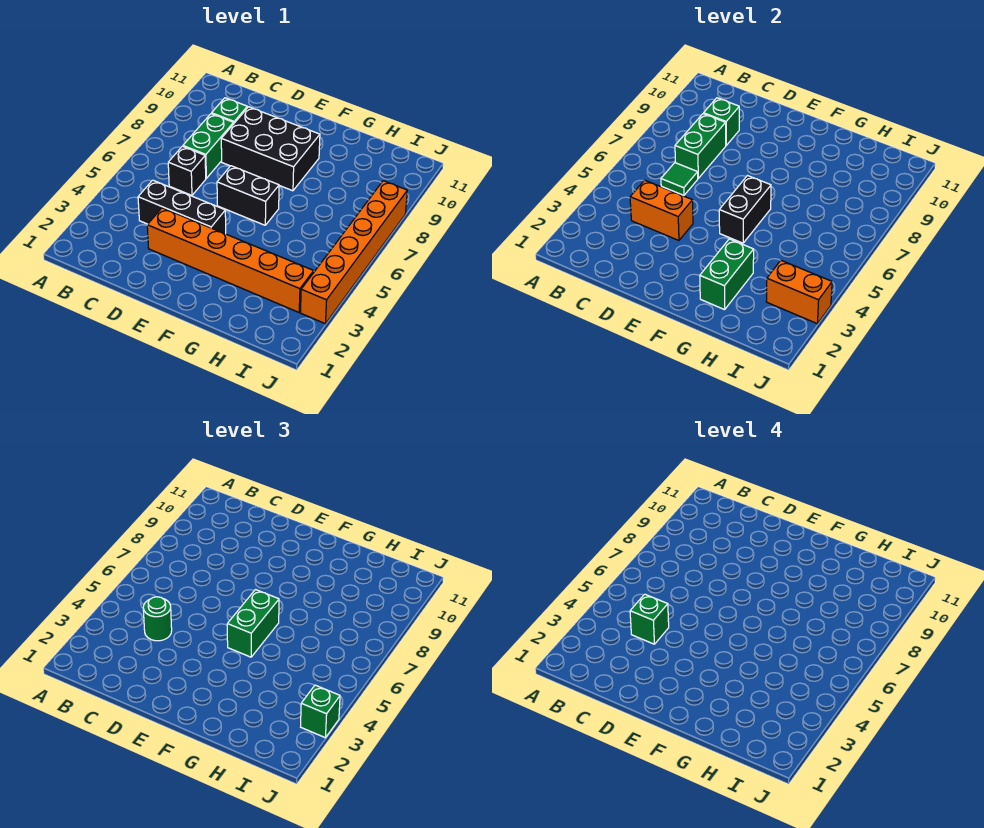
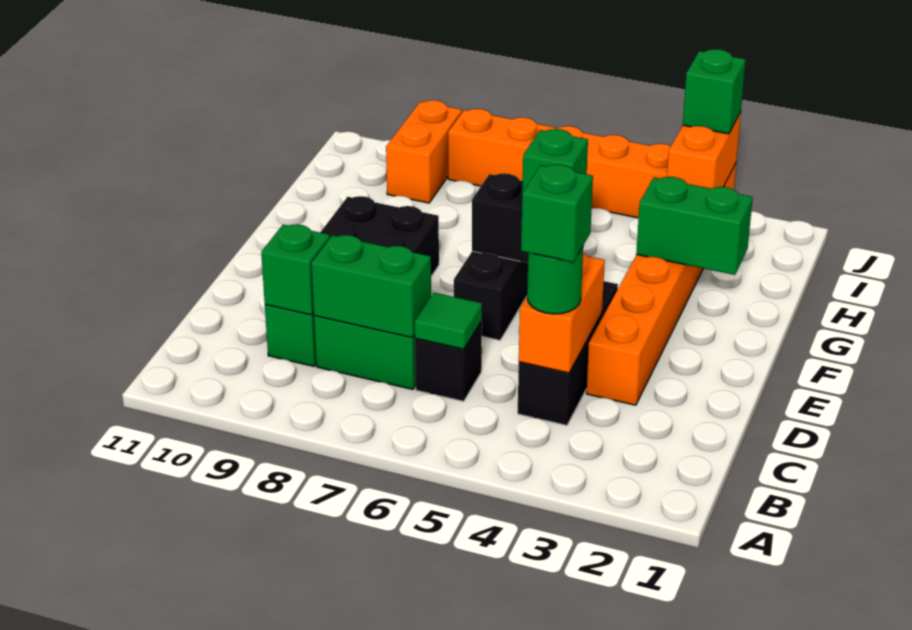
green brick F5:F6 level 3 -> green brick F5 level 3
none -> orange brick I9:J9 level 1

